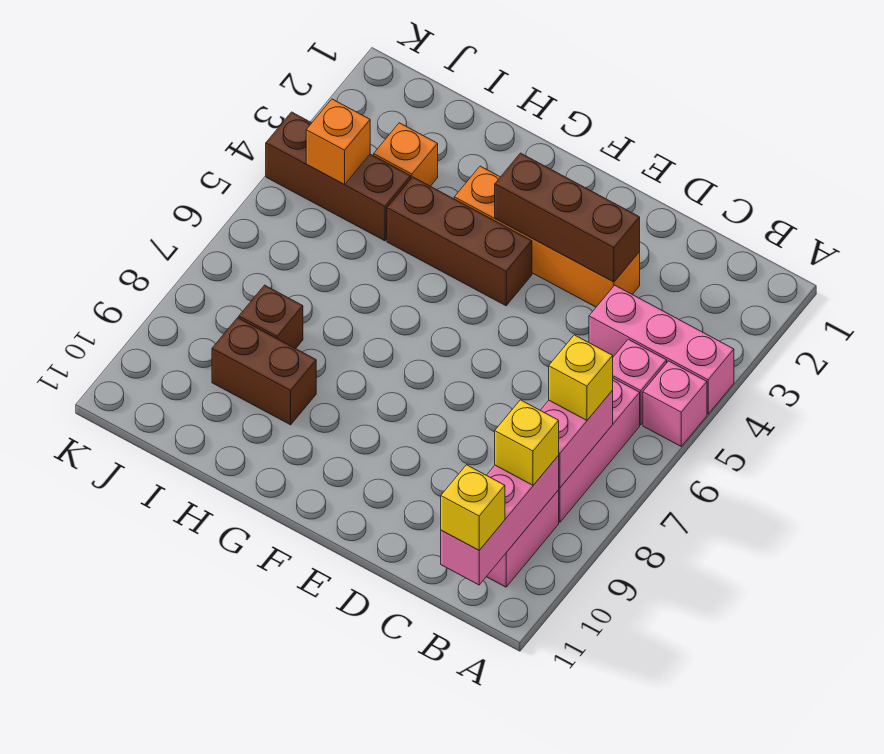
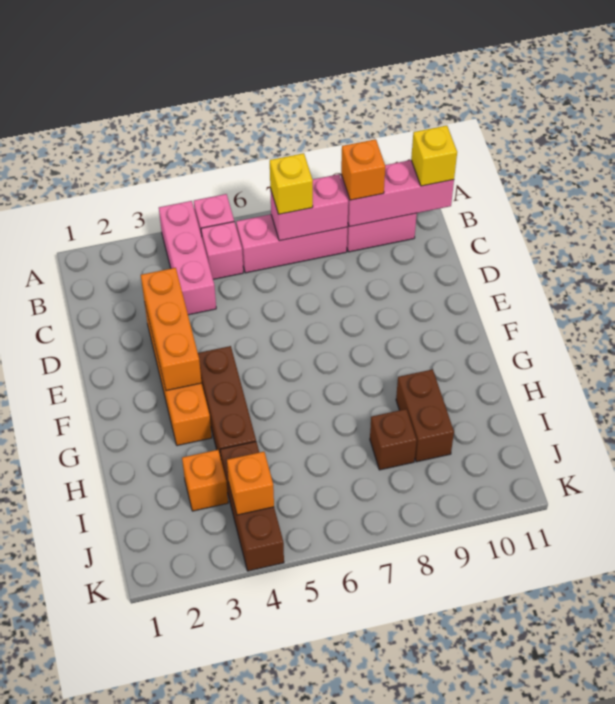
yellow brick B9 level 3 -> orange brick B9 level 3
brown brick D3:F3 level 2 -> orange brick D3:F3 level 2

